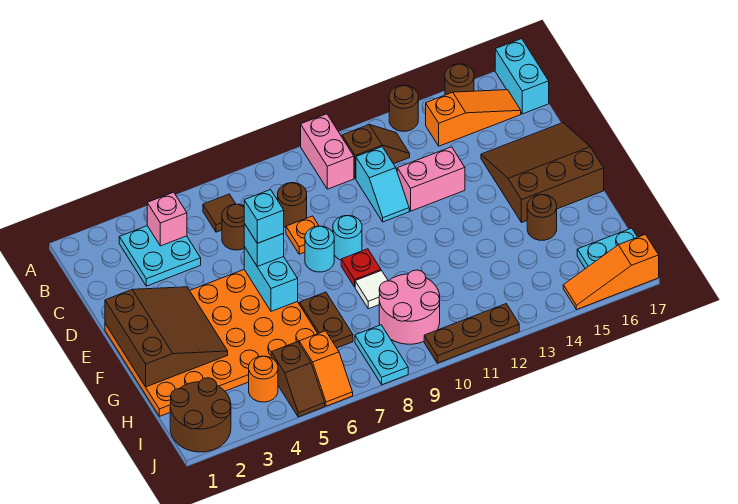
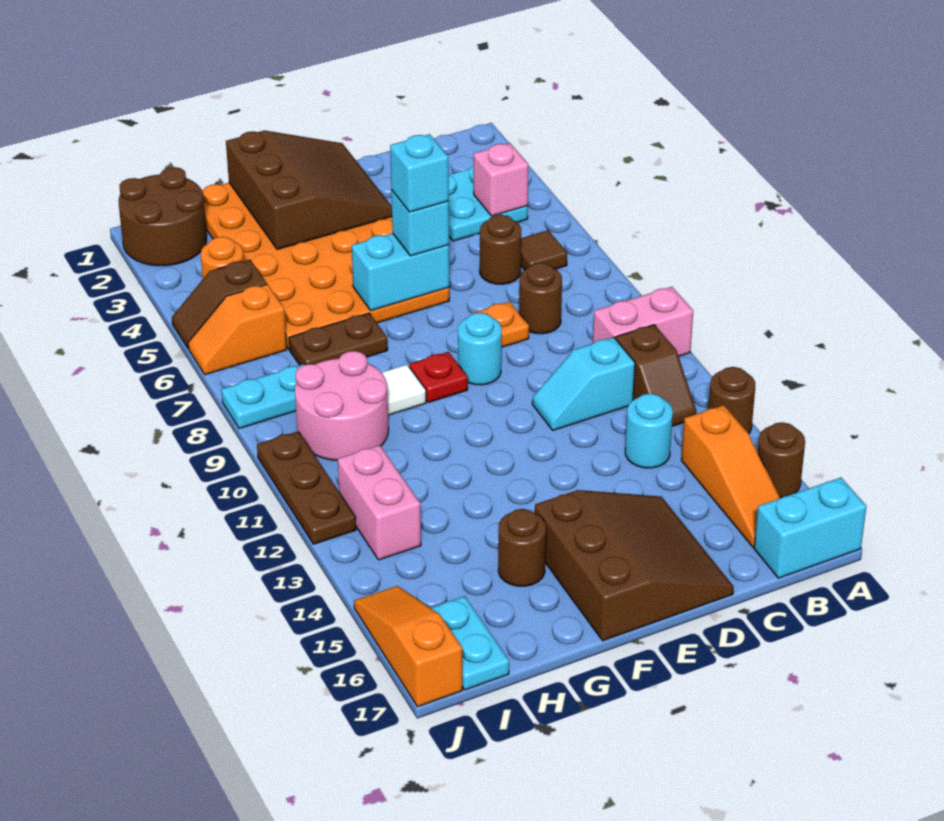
pink brick D12:D13 level 1 -> pink brick I12:I13 level 1
brown slope E1:G3 level 2 top 1 -> brown slope E1:G3 level 2 top G
cyan round brick E8 level 1 -> cyan round brick C13 level 1

